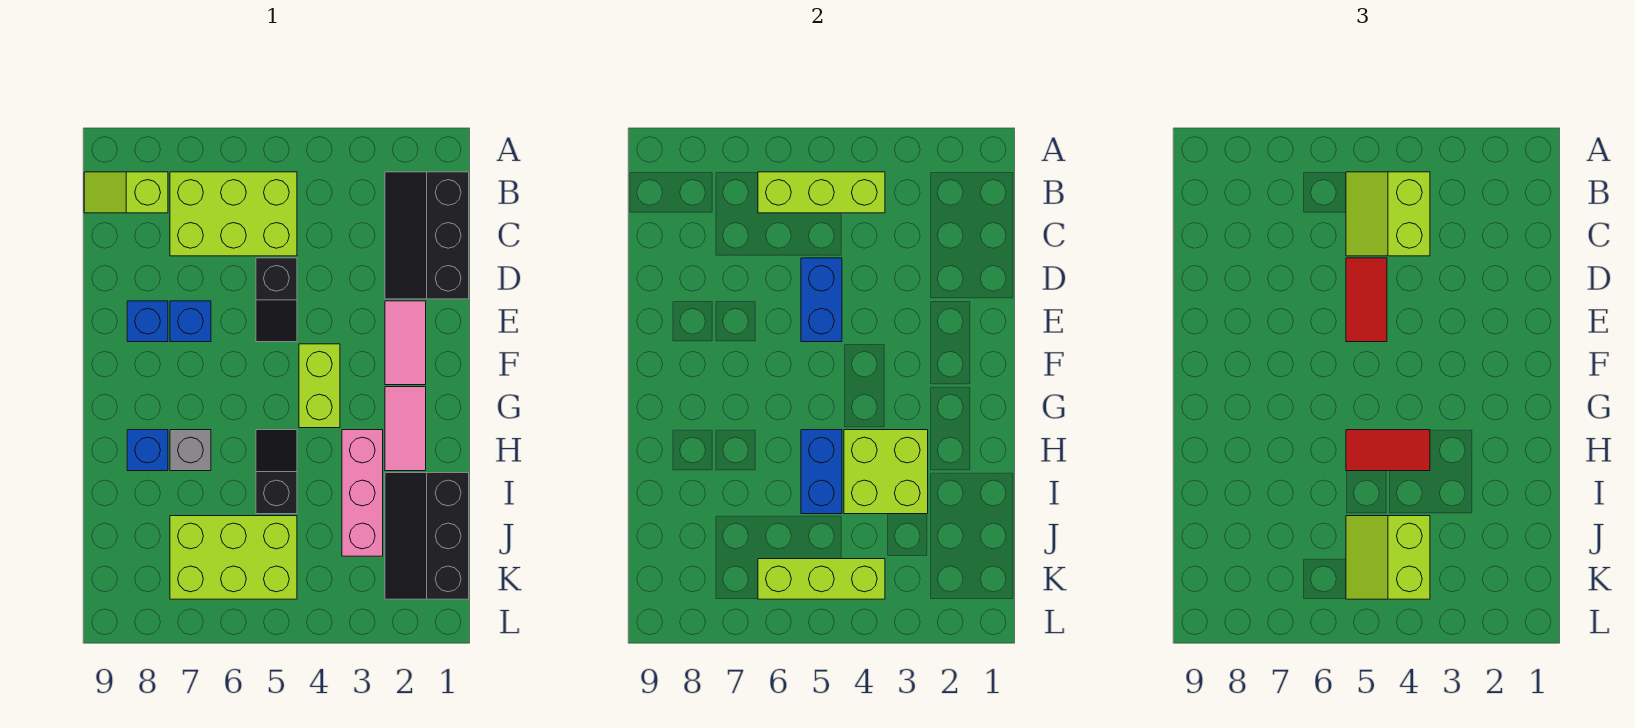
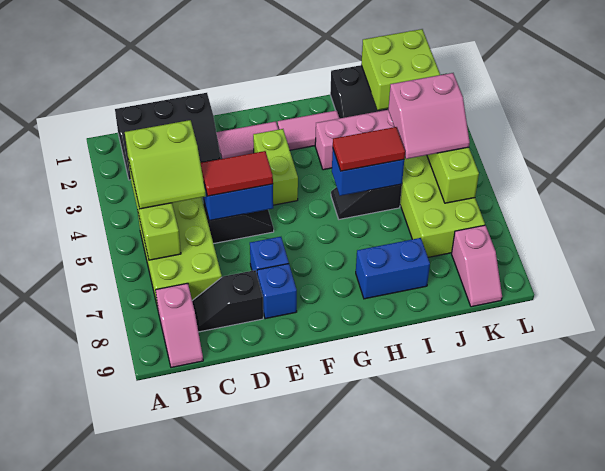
lime slope B8:B9 level 1 top 8 -> pink slope B8:B9 level 1 top 8
none -> black slope C8:D8 level 1 top D
lime brick F4:G4 level 1 -> lime brick F3:F4 level 1
lime brick H3:I4 level 2 -> lime brick J1:K2 level 2
red tile H4:H5 level 3 -> red tile H5:I5 level 3
grey brick H7 level 1 -> none
blue brick H8 level 1 -> blue brick H8:I8 level 1
lime slope J4:K5 level 3 top 4 -> pink slope J4:K5 level 3 top 4
none -> pink slope K8:K9 level 1 top 8

